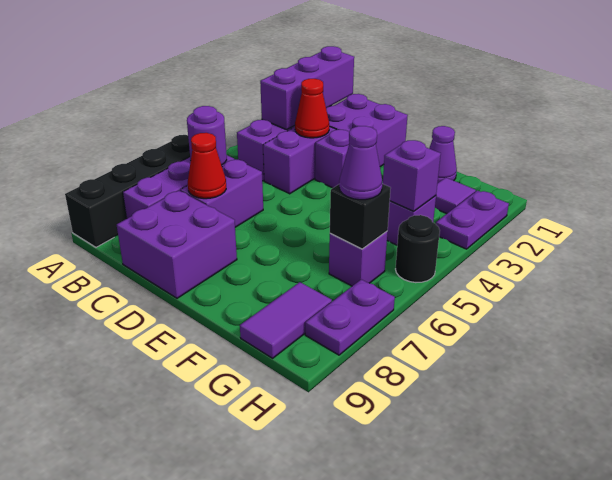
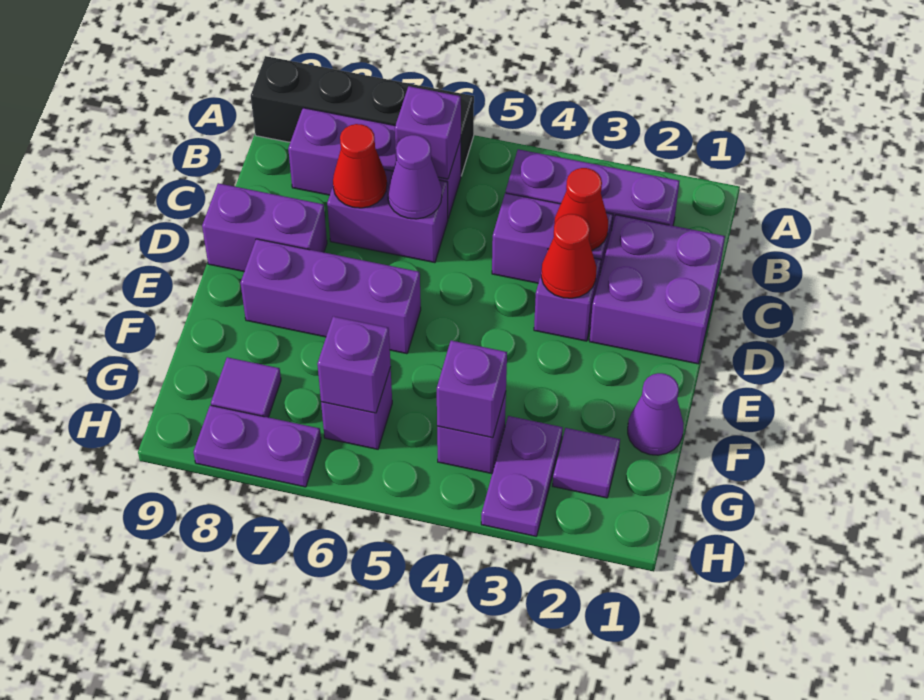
purple brick B1:B3 level 2 -> purple brick E6:E8 level 1
purple round brick B6 level 2 -> purple brick B6 level 2
purple brick C8:D9 level 1 -> purple brick D8:D9 level 1
none -> red cone D3 level 2
black brick G6 level 2 -> purple brick G6 level 2
purple cone G6 level 3 -> purple cone C6 level 2
purple tile G8:G9 level 1 -> purple tile G8 level 1
purple plate H2:H3 level 1 -> purple plate G3:H3 level 1
black round brick H5 level 1 -> none

